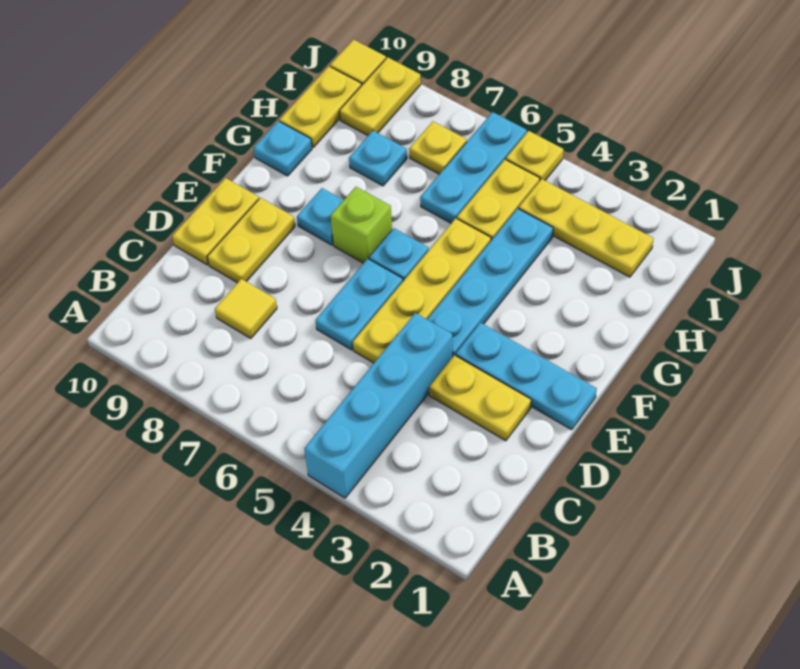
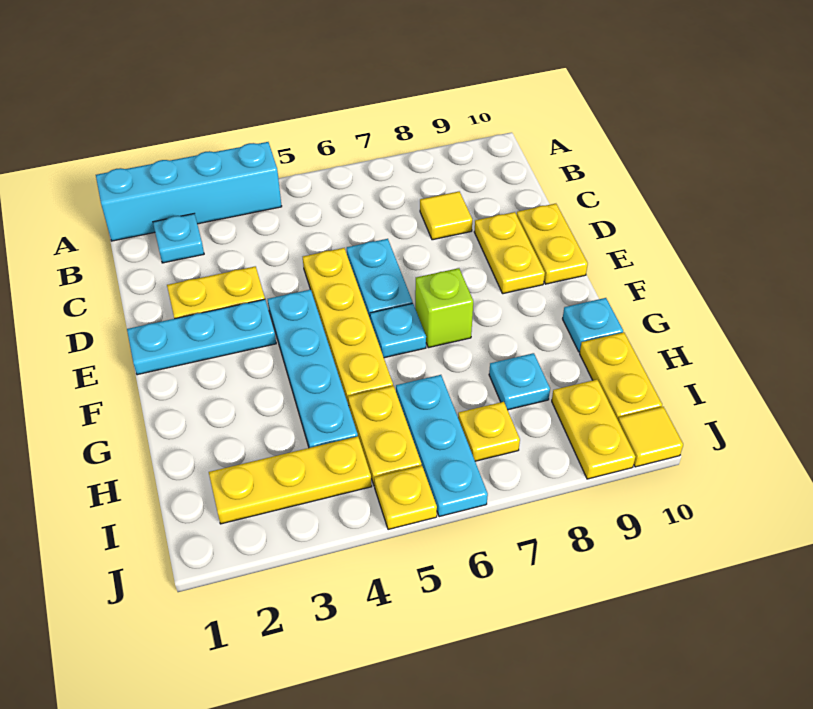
cyan brick A4:D4 level 1 -> cyan brick A1:A4 level 1
cyan plate F8 level 1 -> cyan plate B2 level 1

